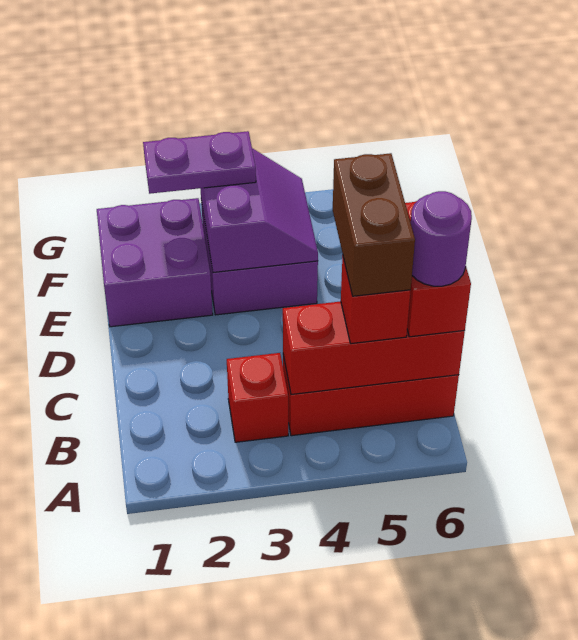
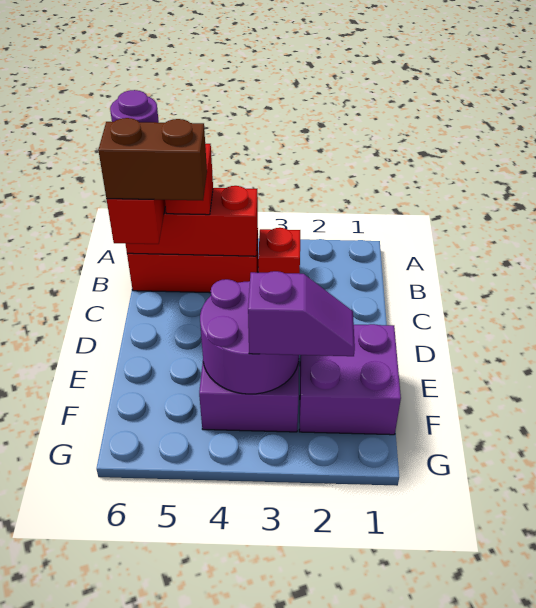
brown brick B5:C5 level 4 -> brown brick C5:C6 level 4
purple slope E3:F4 level 2 top 3 -> purple round brick E3:F4 level 2
purple plate F2:F3 level 3 -> purple slope F2:F3 level 3 top 3

